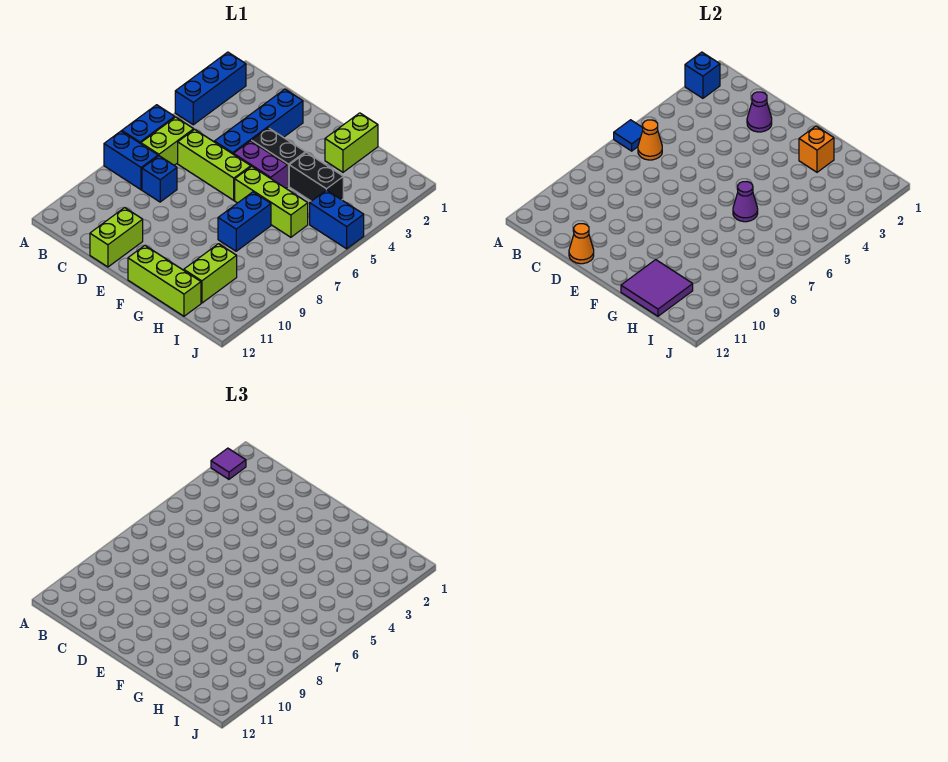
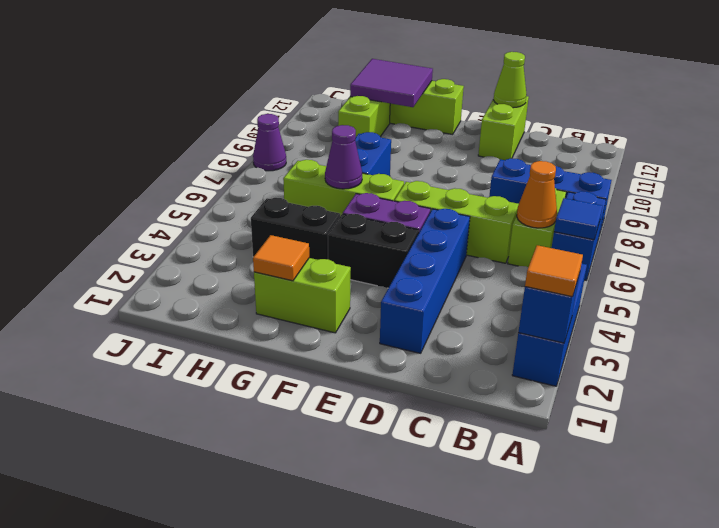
purple tile A2 level 3 -> orange tile A2 level 3
purple cone D2 level 2 -> purple cone J8 level 1
orange cone D12 level 2 -> lime cone D12 level 2
lime brick G1:G2 level 1 -> lime brick F2:G2 level 1
orange brick G2 level 2 -> orange tile G2 level 2
blue brick I5:J5 level 1 -> none

